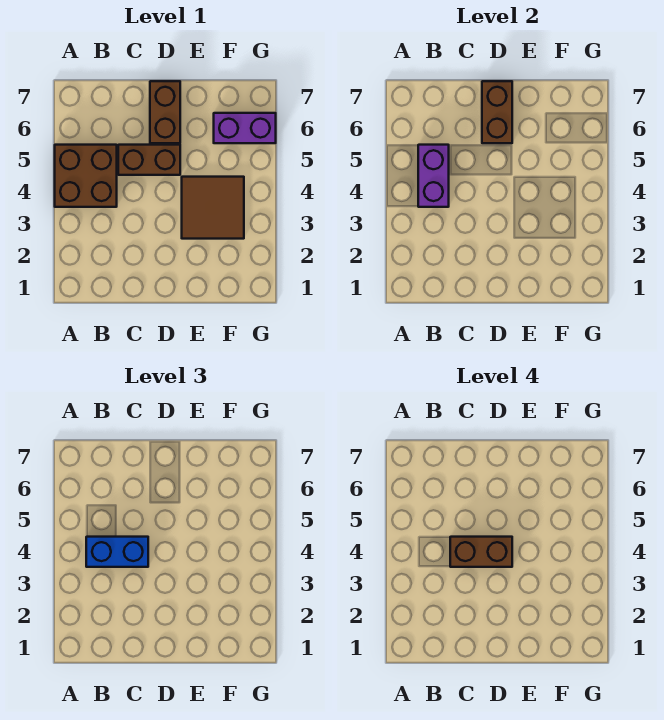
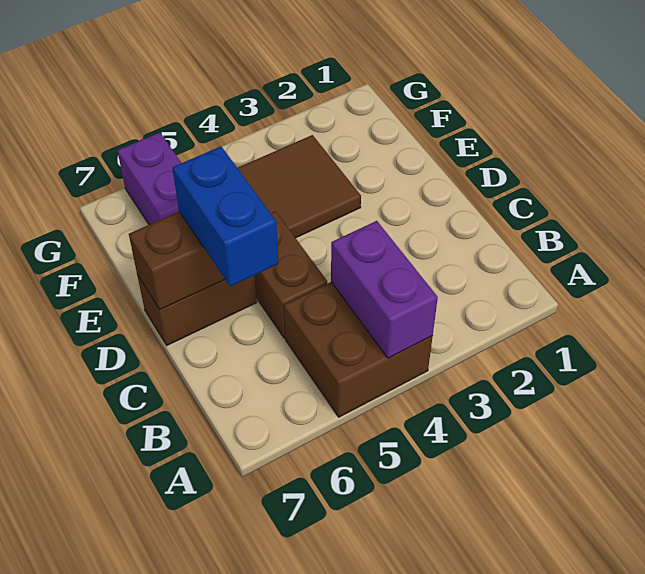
purple brick B4:B5 level 2 -> purple brick A4:B4 level 2
blue brick B4:C4 level 3 -> blue brick C6:D6 level 3
brown brick C4:D4 level 4 -> none

